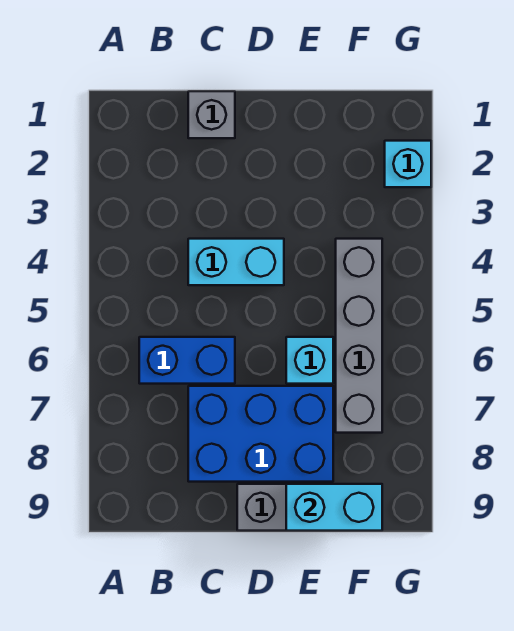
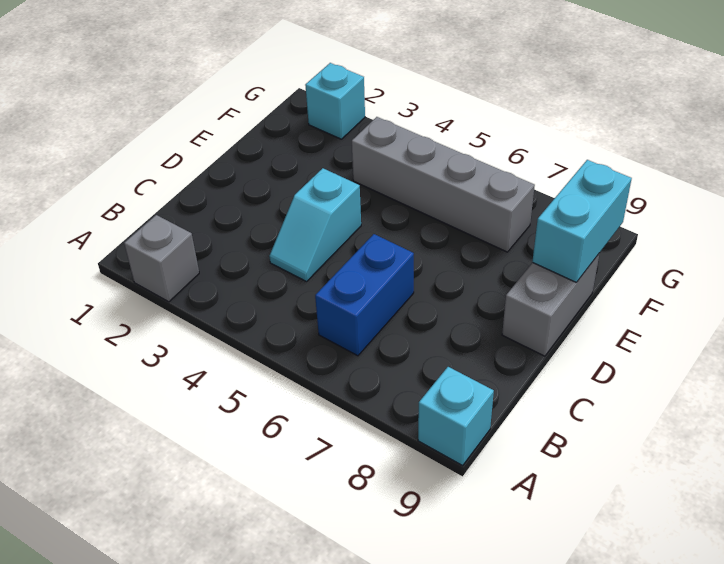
grey brick C1 level 1 -> grey brick A2 level 1
cyan brick C4:D4 level 1 -> cyan slope C4:D4 level 1 top D
blue brick C7:E8 level 1 -> none
cyan brick E6 level 1 -> cyan brick A9 level 1

